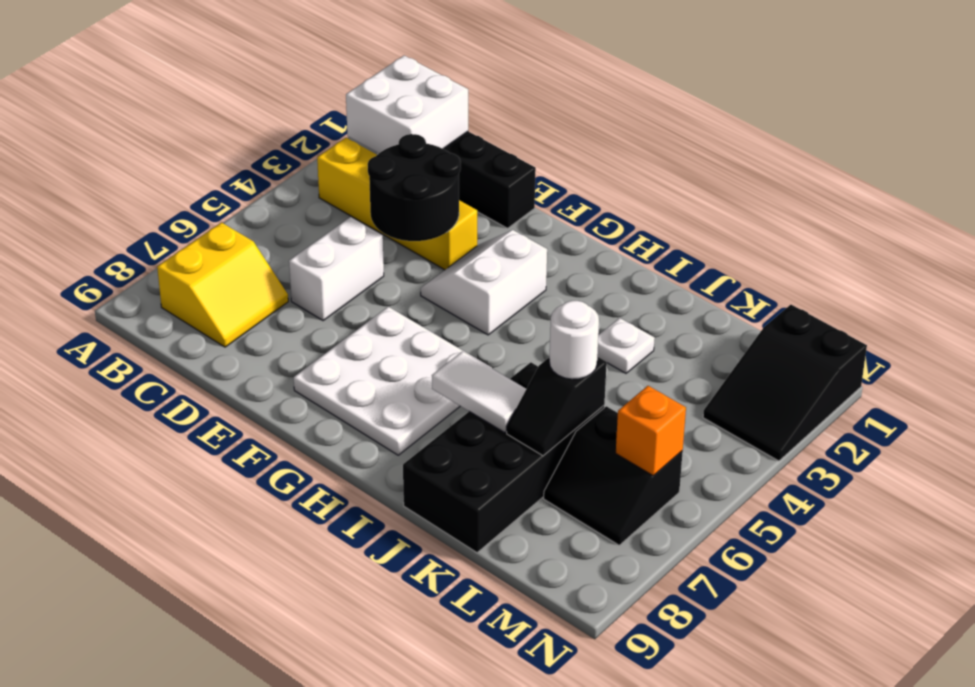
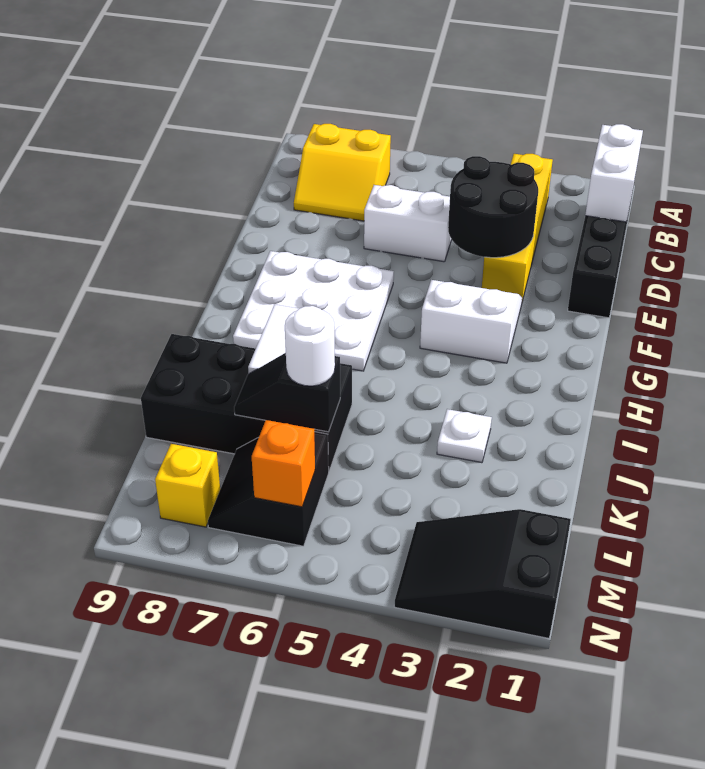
white brick B1:C2 level 2 -> white brick B1:C1 level 2
none -> yellow brick M8 level 1

